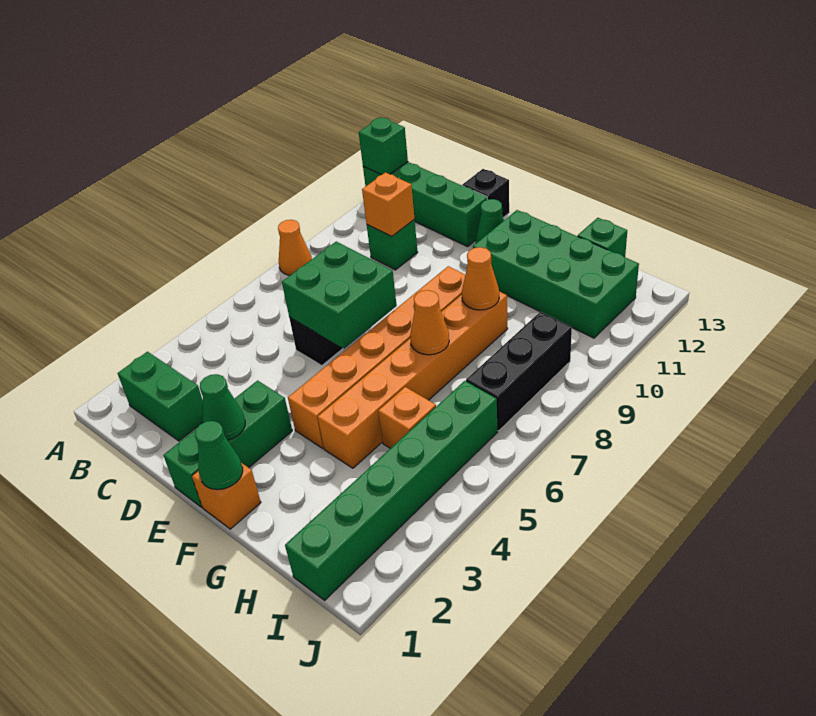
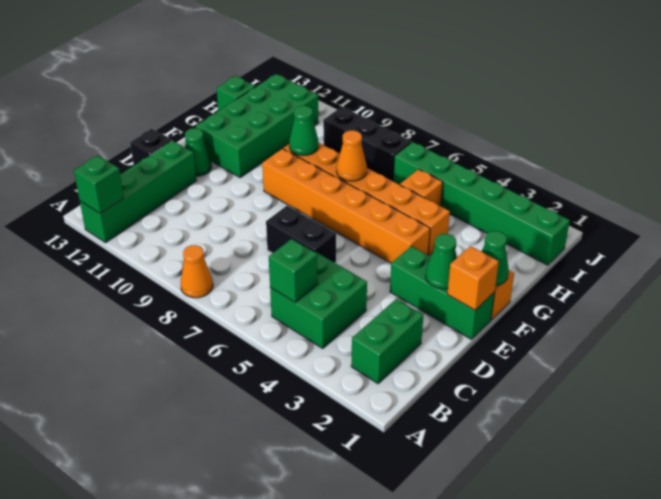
green brick C10 level 1 -> green brick B5 level 2
orange brick C10 level 2 -> orange brick E1 level 2
green brick D6:E7 level 2 -> green brick B4:C5 level 1
orange cone G9 level 2 -> green cone G9 level 2

